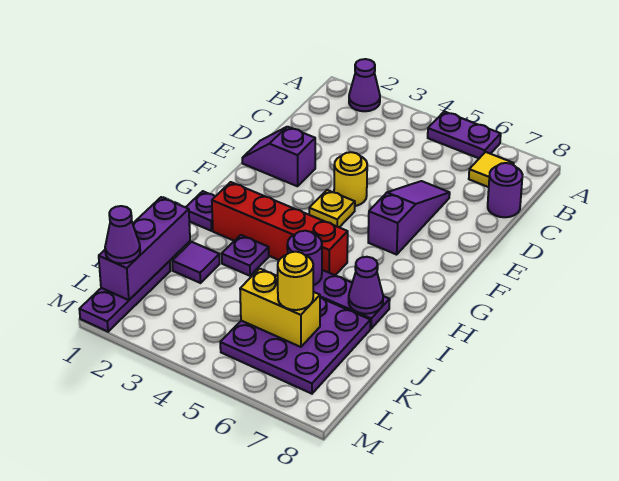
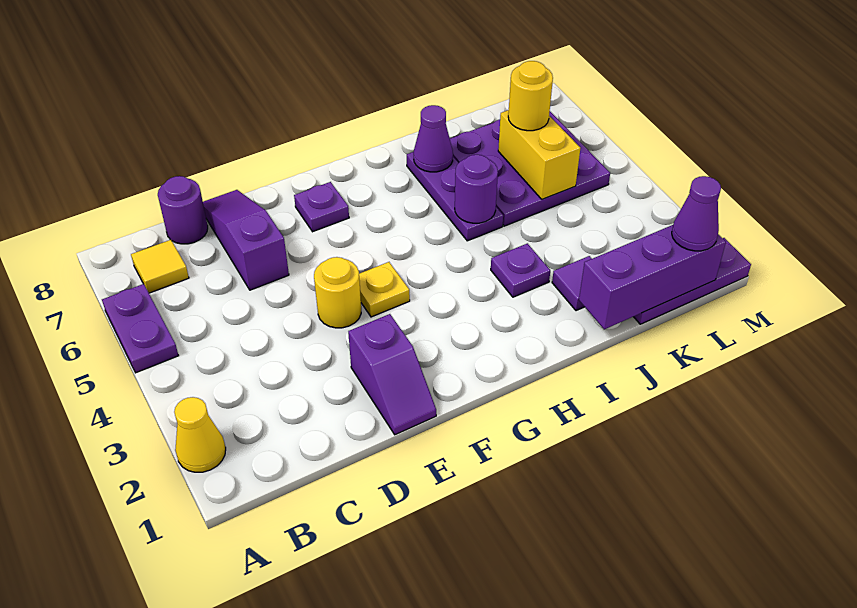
purple cone A2 level 1 -> yellow cone A2 level 1
purple slope D6:F6 level 1 top F -> purple slope D6:D8 level 1 top 6
purple plate H1 level 1 -> purple plate F7 level 1
red brick H2:H5 level 1 -> none

